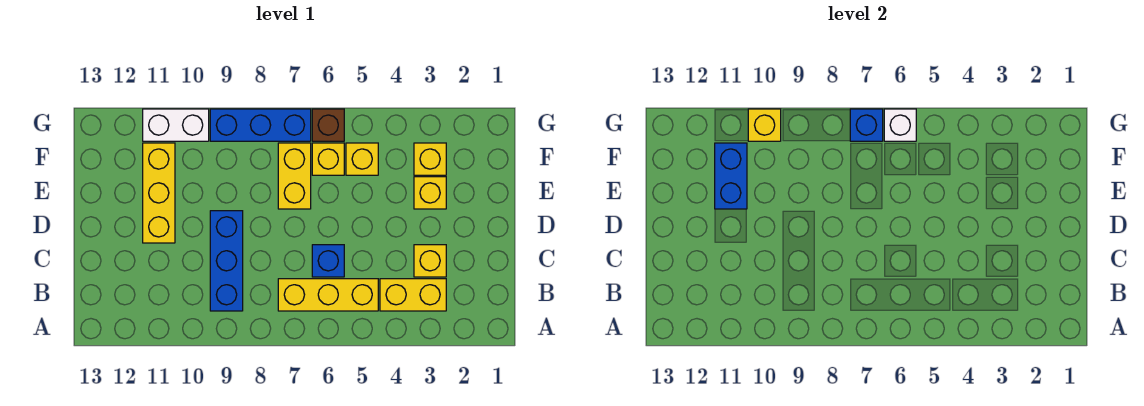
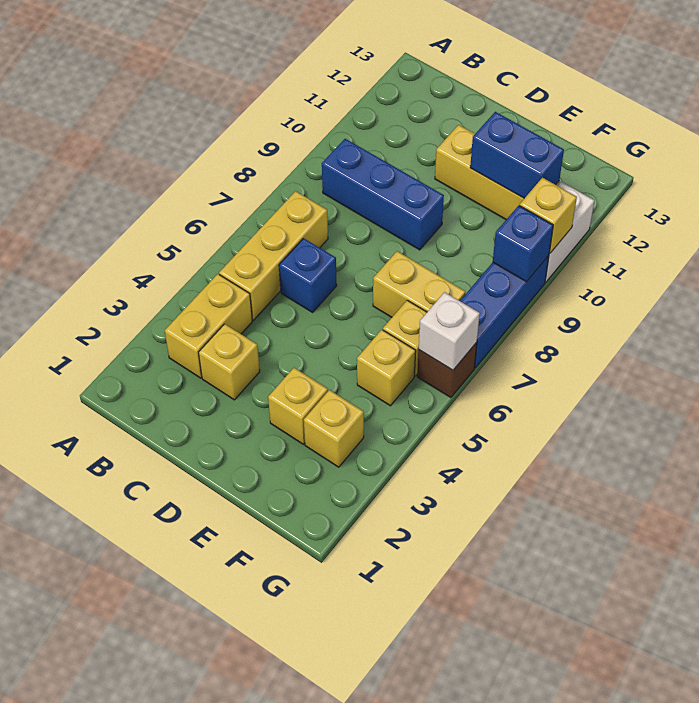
blue brick G7 level 2 -> blue brick G9 level 2

